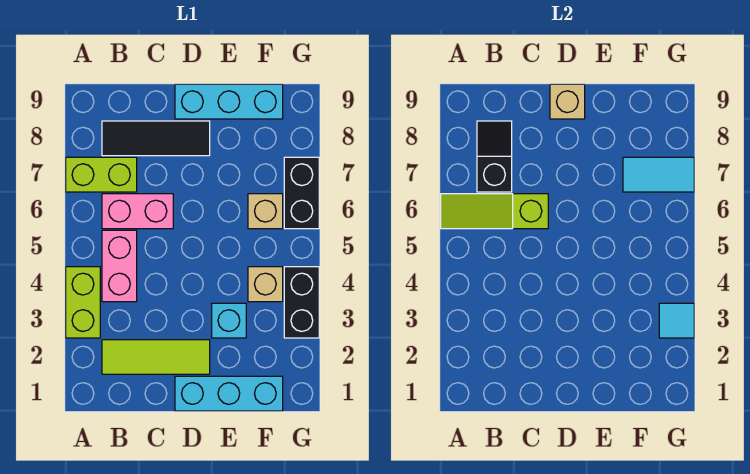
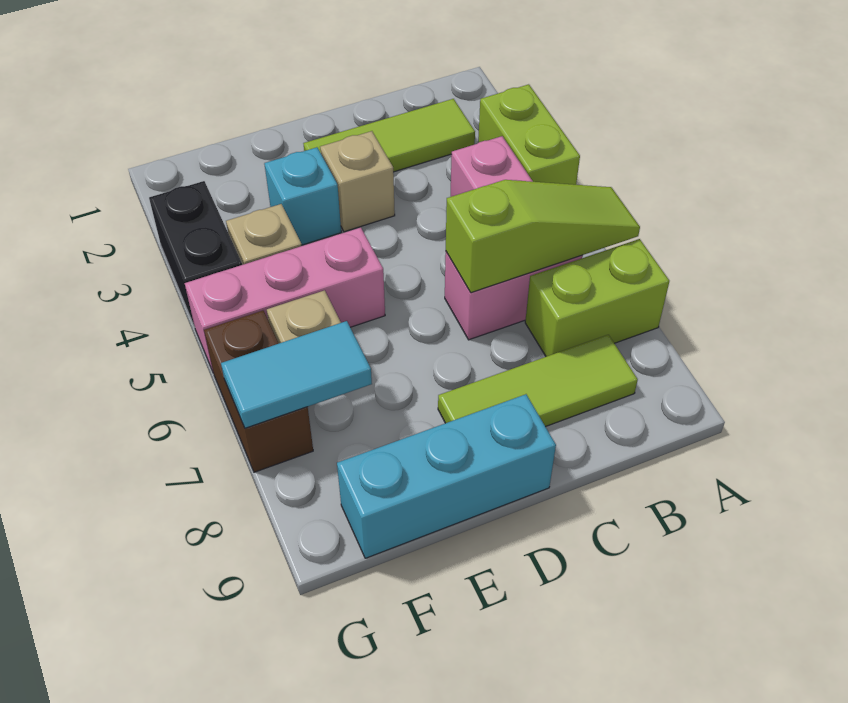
black slope B7:B8 level 2 top 7 -> none
black tile B8:D8 level 1 -> lime tile B8:D8 level 1
cyan brick D1:F1 level 1 -> none
tan brick D9 level 2 -> tan brick D3 level 1
none -> pink brick E5:G5 level 1
cyan tile G3 level 2 -> none
black brick G6:G7 level 1 -> brown brick G6:G7 level 1

